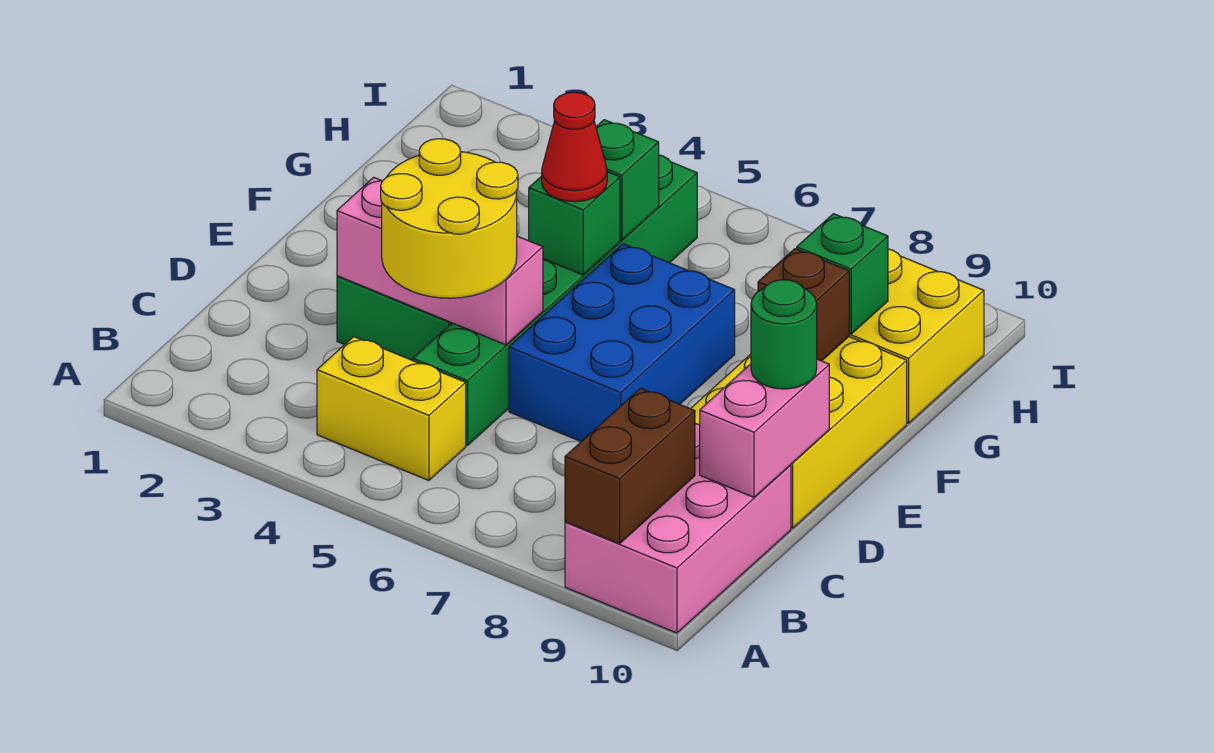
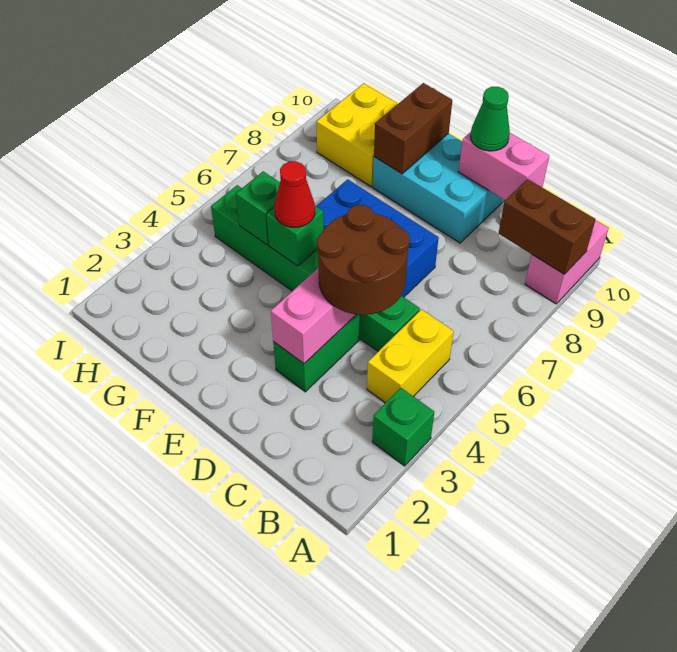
pink brick A9:C10 level 1 -> pink brick A9:A10 level 1
yellow round brick C4:D5 level 3 -> brown round brick C4:D5 level 3
yellow brick D9:F10 level 1 -> cyan brick D9:F10 level 1
green round brick D10 level 3 -> green cone D10 level 3
brown brick F9 level 2 -> brown brick F9:F10 level 2
green brick G9 level 2 -> green brick A3 level 1

